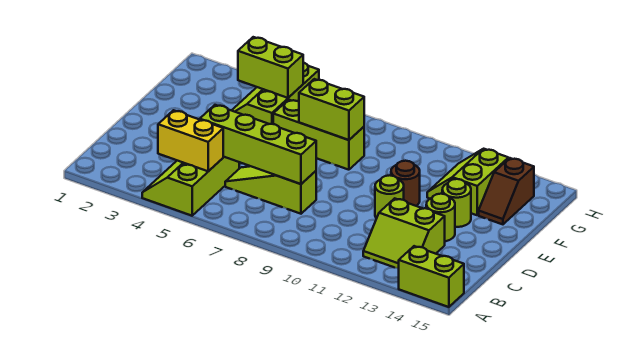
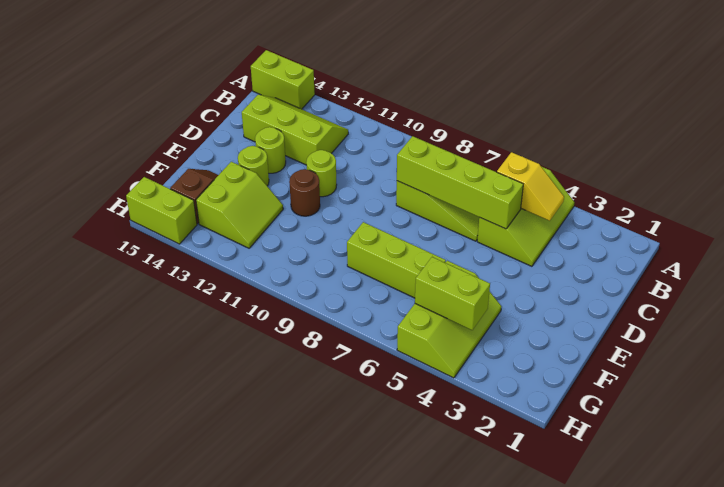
yellow brick B4:B5 level 2 -> yellow slope B4:B5 level 2 top 5
lime slope B12:C13 level 1 top C -> lime slope B12:C14 level 1 top C
lime brick F7:F8 level 2 -> lime brick H14:H15 level 1

